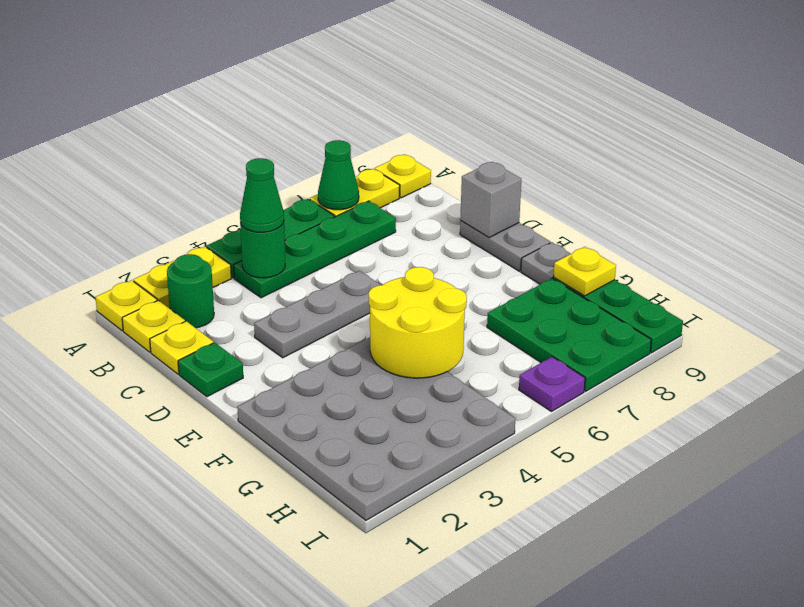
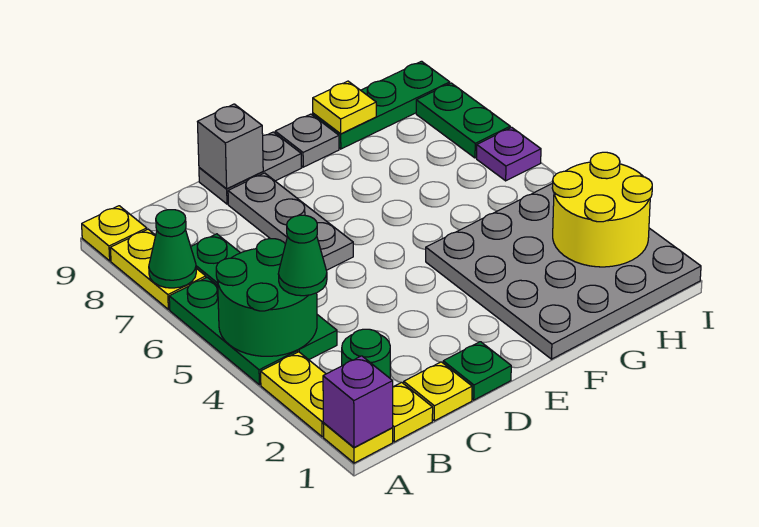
none -> purple brick A1 level 2
green round brick B4 level 2 -> green round brick A4:B5 level 2
grey plate D3:D5 level 1 -> grey plate D6:D8 level 1
yellow round brick F4:G5 level 2 -> yellow round brick H2:I3 level 2
green plate G7:I8 level 1 -> green plate I7:I8 level 1

